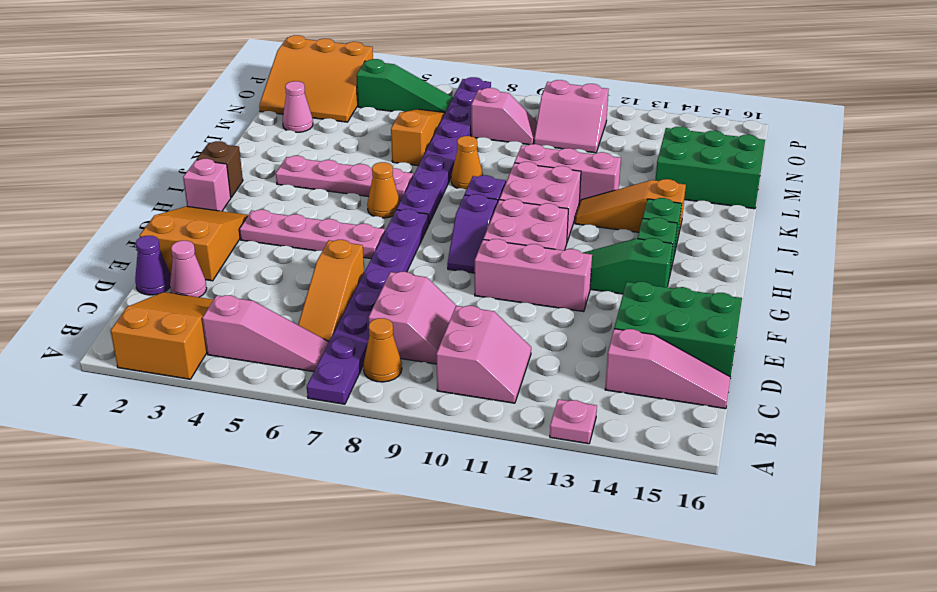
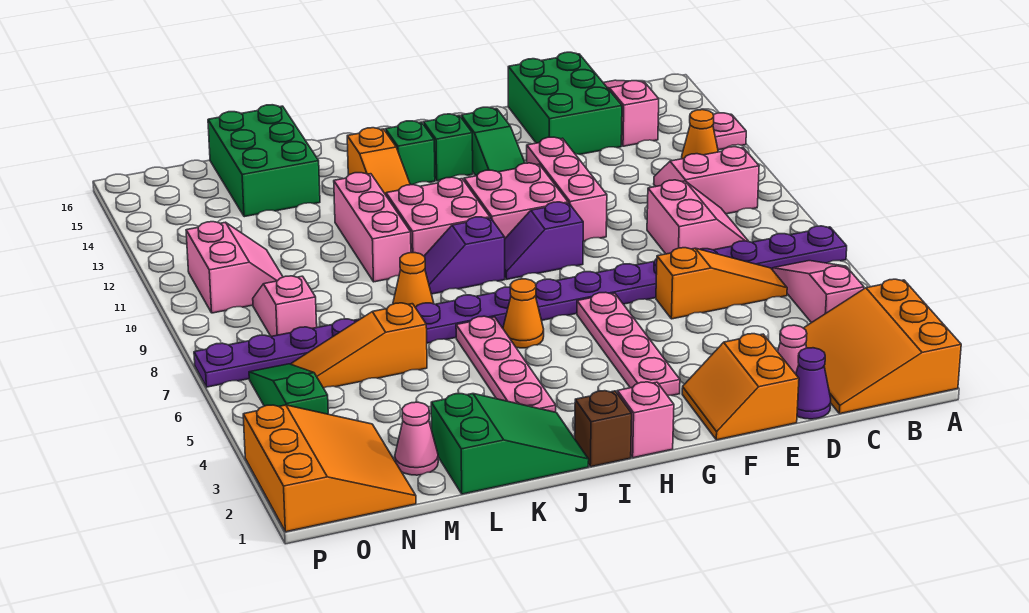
orange slope A2:C3 level 1 top A -> orange slope A1:C3 level 1 top A
orange cone B8 level 1 -> orange cone B12 level 1
pink slope C8:D9 level 1 top 8 -> pink slope C8:D9 level 1 top D
orange slope E1:G2 level 1 top E -> orange slope E1:F2 level 1 top E
purple slope G9:H9 level 1 top H -> purple slope G9:H9 level 1 top G
none -> green slope J1:L2 level 1 top L

